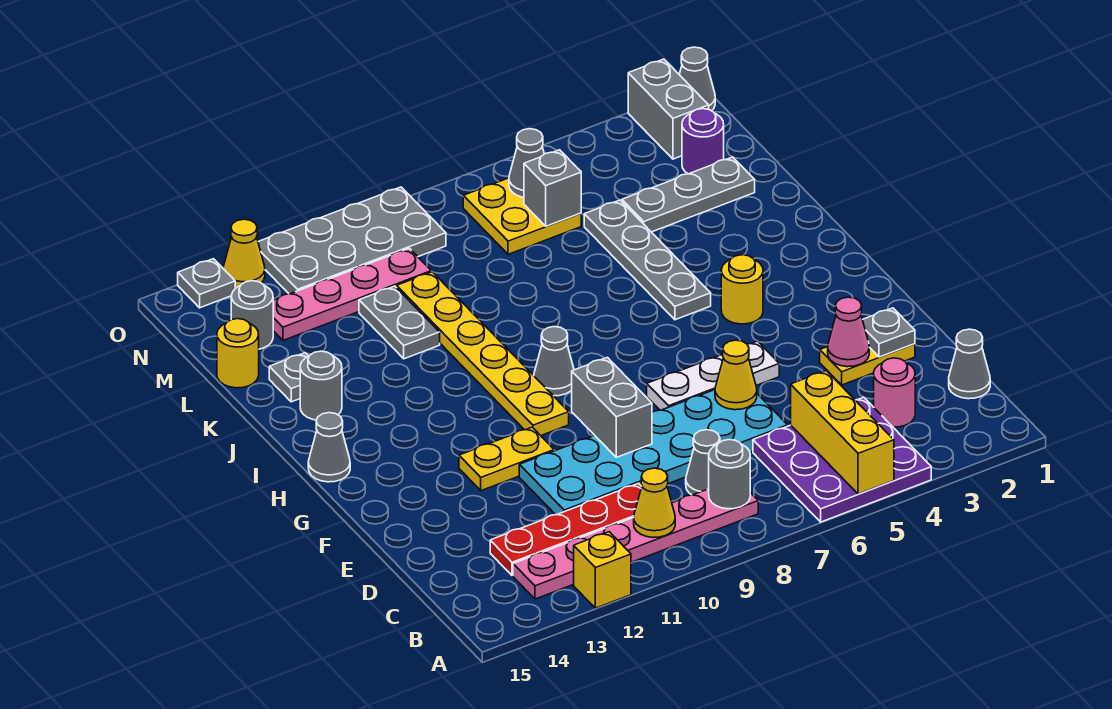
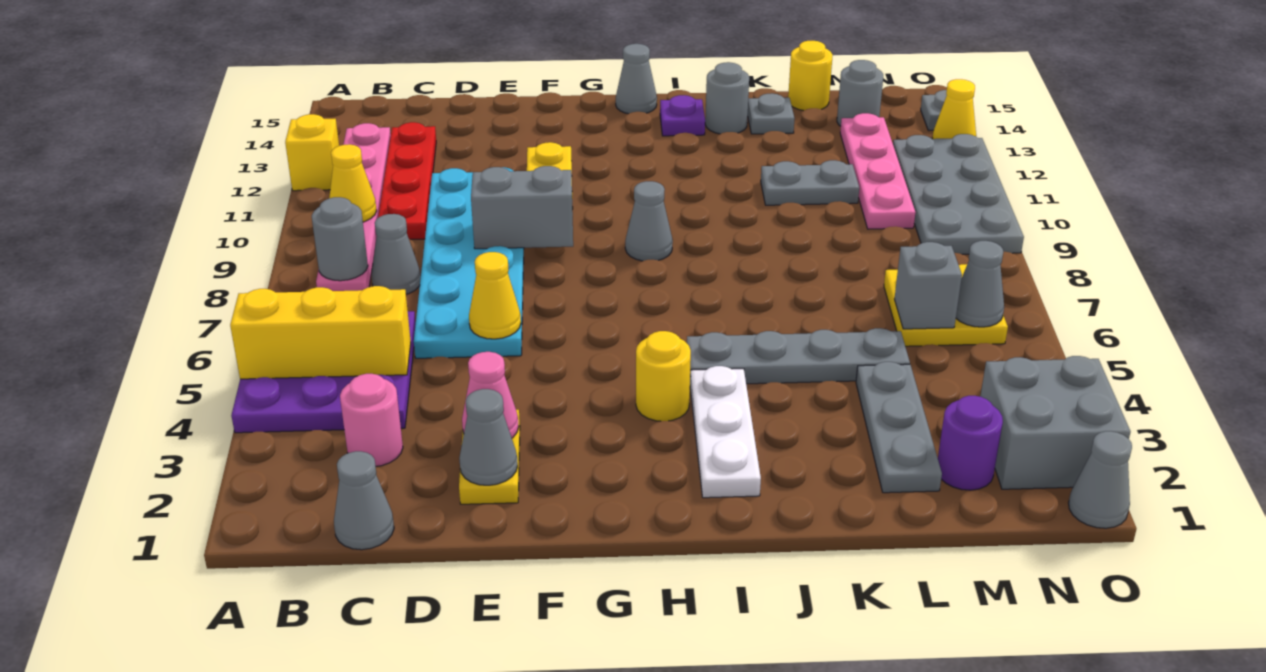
grey plate E2 level 2 -> grey cone E2 level 2
white plate F5:F7 level 1 -> white plate I2:I4 level 1
yellow plate G10:L10 level 1 -> none
none -> purple plate I14 level 1
grey brick N2:O2 level 1 -> grey brick N2:O3 level 1

